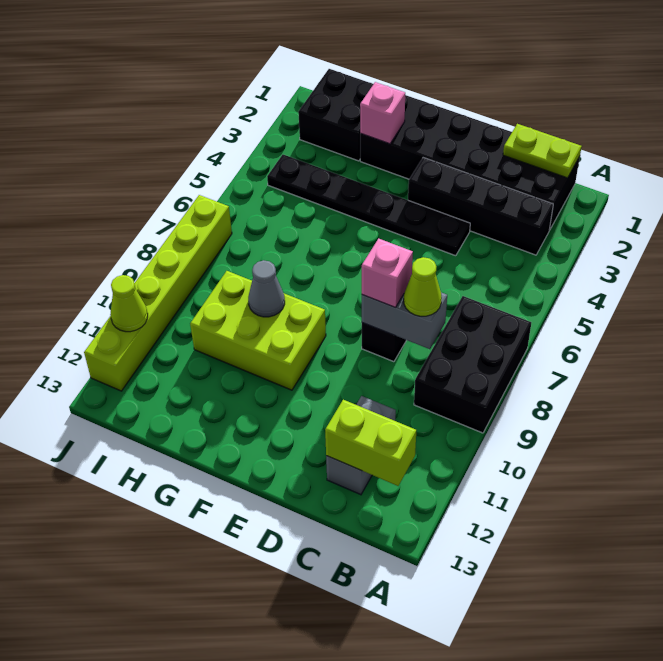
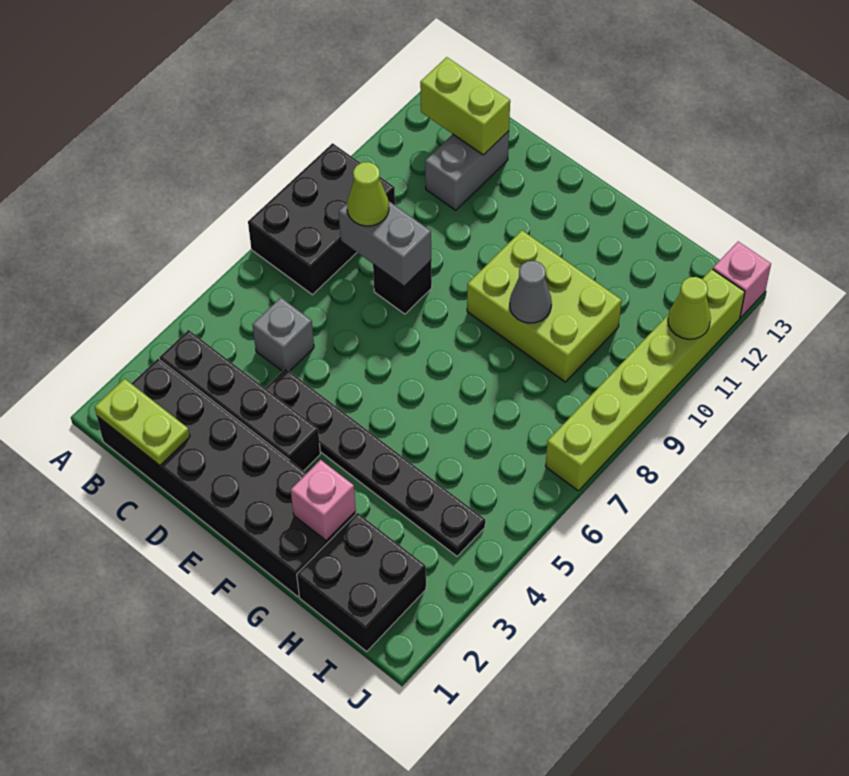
none -> grey brick C5 level 1
pink brick D8 level 3 -> pink brick J13 level 1

